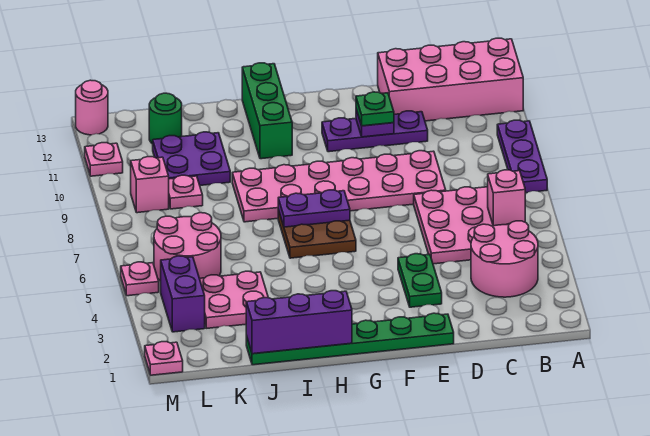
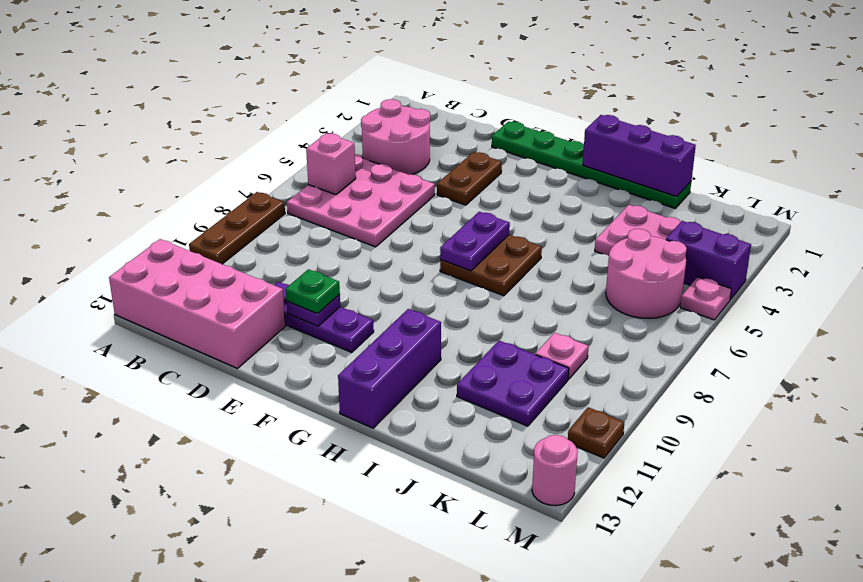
purple plate A8:A10 level 1 -> brown plate A8:A10 level 1
pink plate D8:I9 level 1 -> none
green plate E3:E4 level 1 -> brown plate E3:E4 level 1
purple plate G7:H7 level 2 -> purple plate G6:G7 level 2
green brick H11:H13 level 1 -> purple brick H11:H13 level 1
green round brick K12 level 1 -> none
purple brick L3:L4 level 1 -> purple brick L4:M4 level 1
pink brick L9 level 1 -> none
pink plate M1 level 1 -> none
pink plate M11 level 1 -> brown plate M11 level 1

